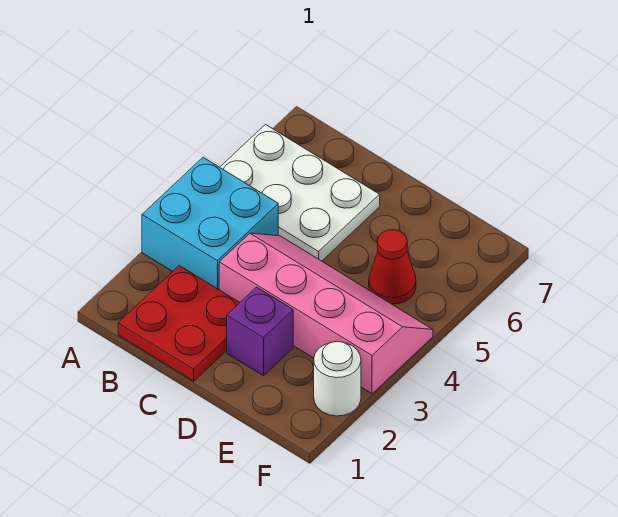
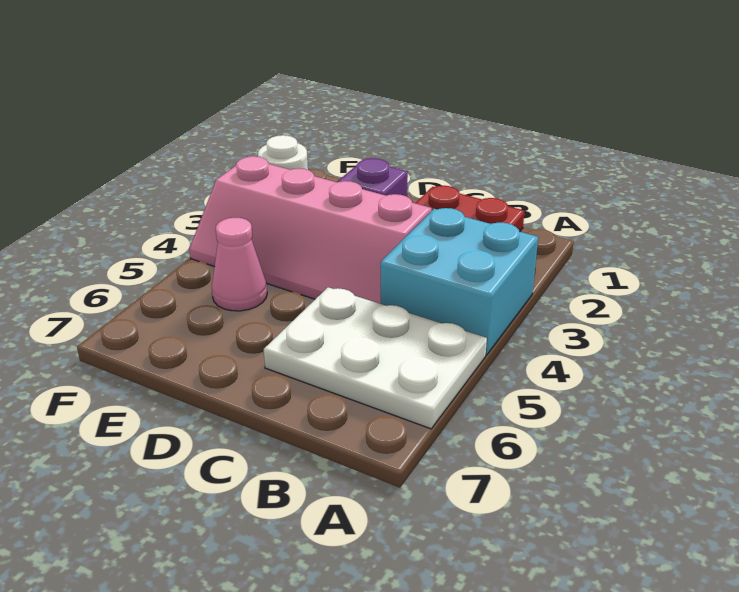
red cone E5 level 1 -> pink cone E5 level 1

